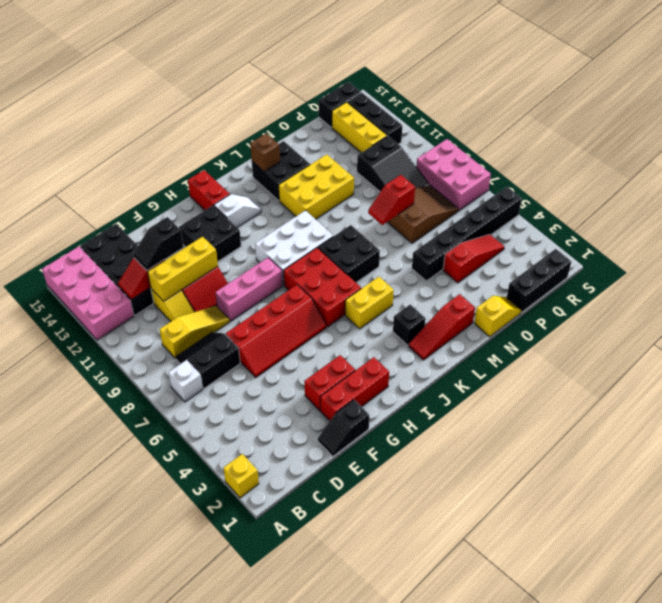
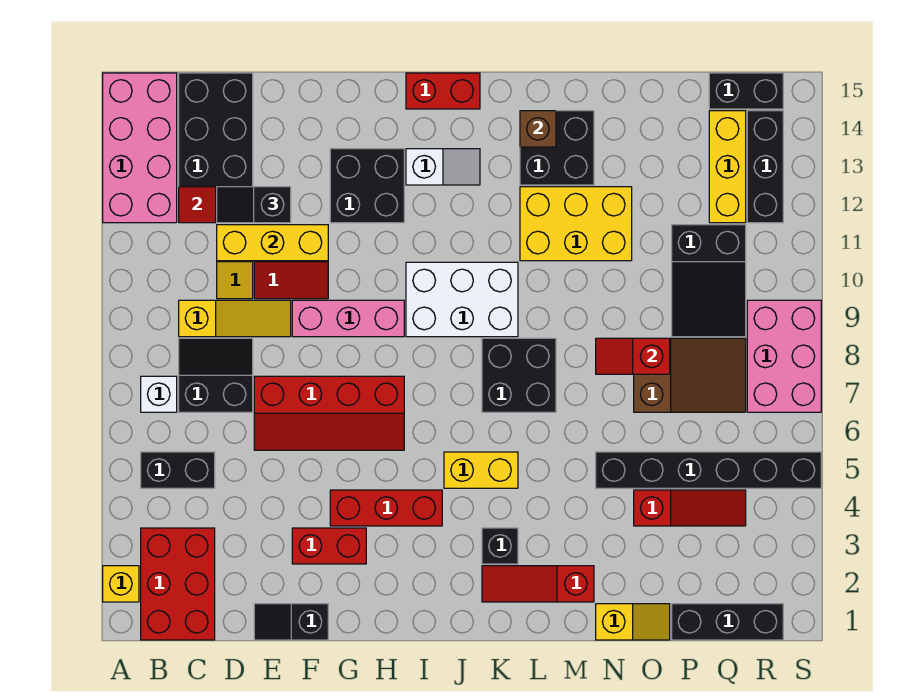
none -> black brick B5:C5 level 1
red brick F2:H2 level 1 -> red brick G4:I4 level 1
red brick I6:J8 level 1 -> red brick B1:C3 level 1
red brick I14:I15 level 1 -> red brick I15:J15 level 1

